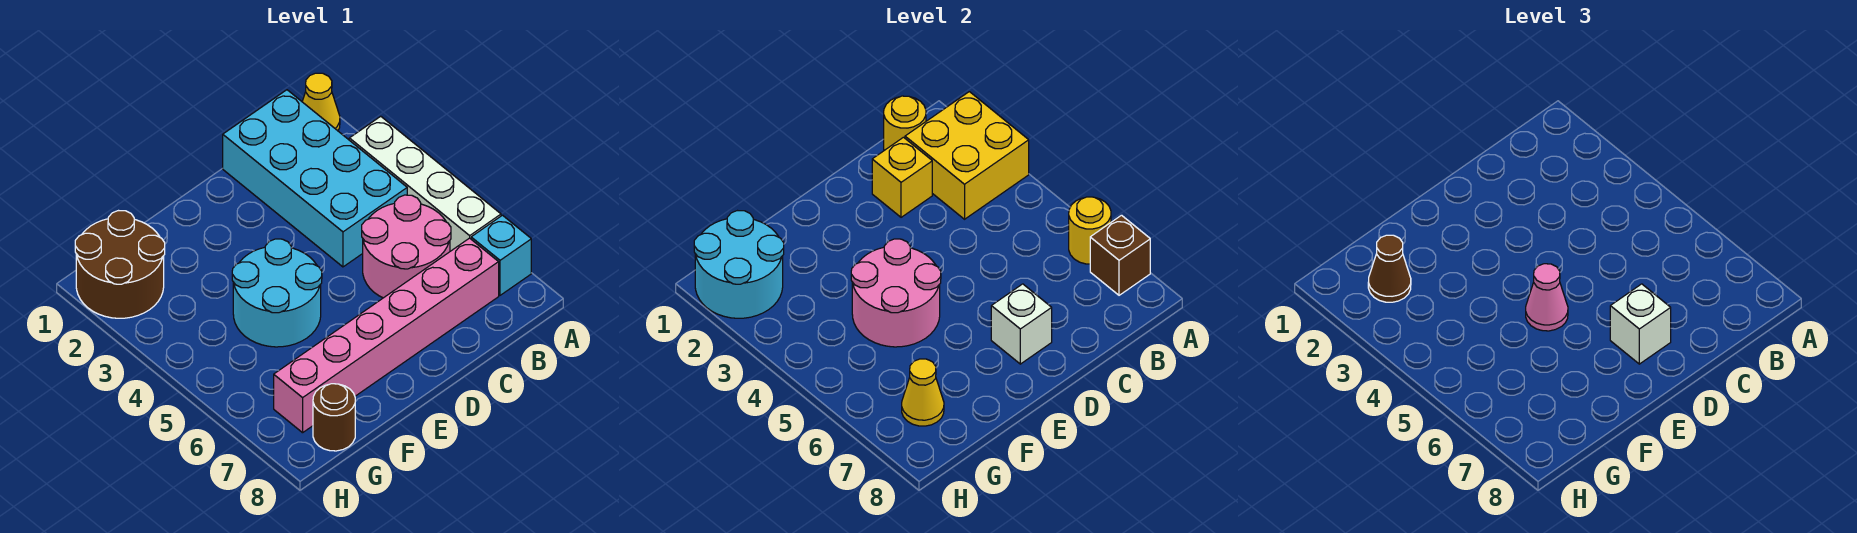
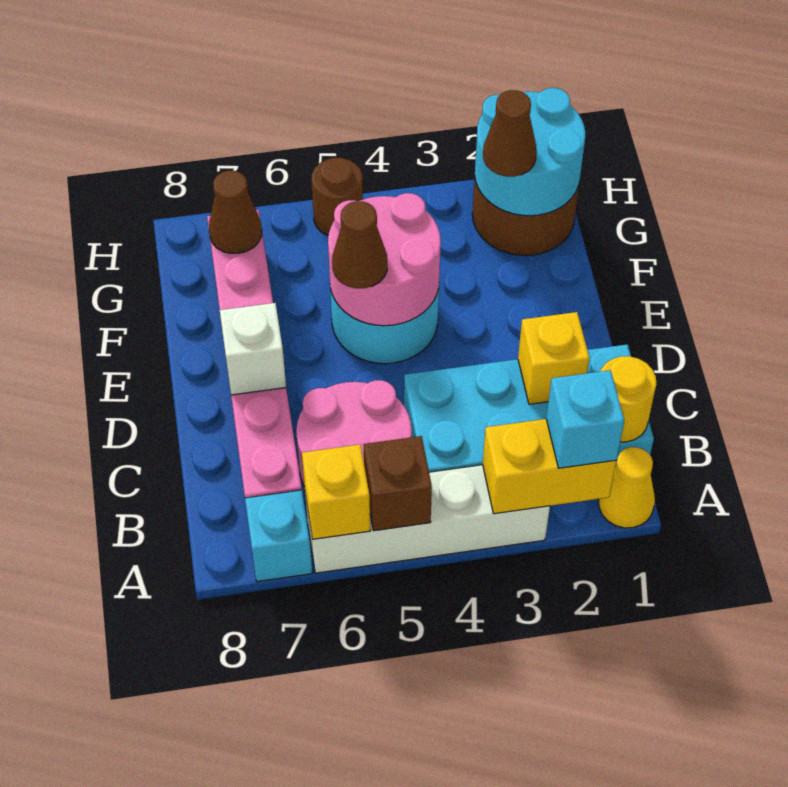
yellow brick A2:B3 level 2 -> yellow brick A2:A3 level 2
none -> cyan brick A2 level 3
yellow round brick A6 level 2 -> yellow brick A6 level 2
brown brick A7 level 2 -> brown brick A5 level 2
white brick D7 level 3 -> none
pink cone E5 level 3 -> brown cone E5 level 3
yellow cone G7 level 2 -> brown cone G7 level 2
brown round brick G8 level 1 -> brown round brick H5 level 1

